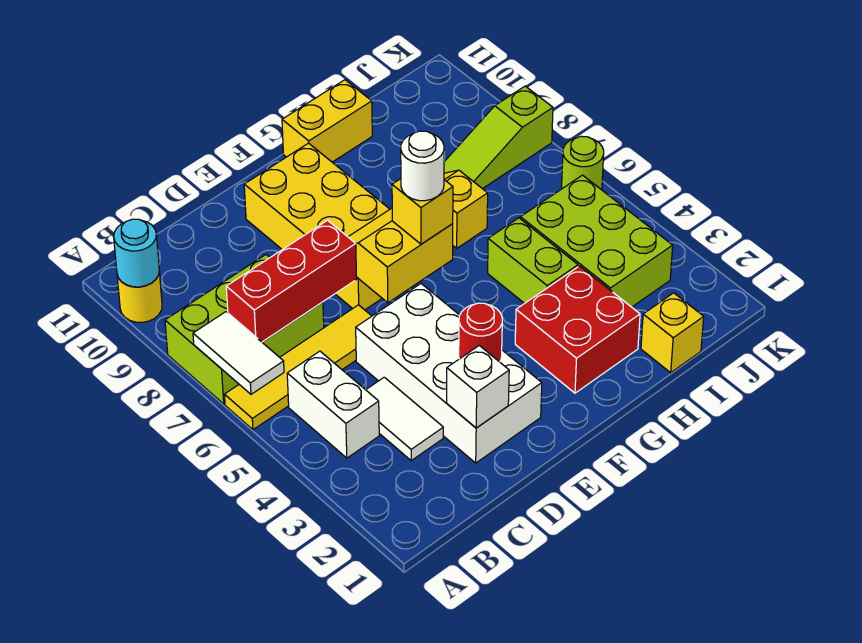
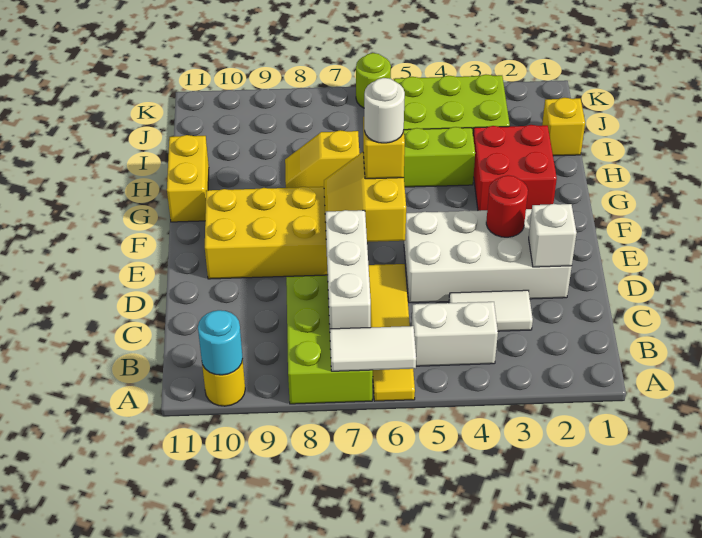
red brick B7:D7 level 2 -> white brick B7:D7 level 2
lime slope I8:K8 level 1 top K -> none

